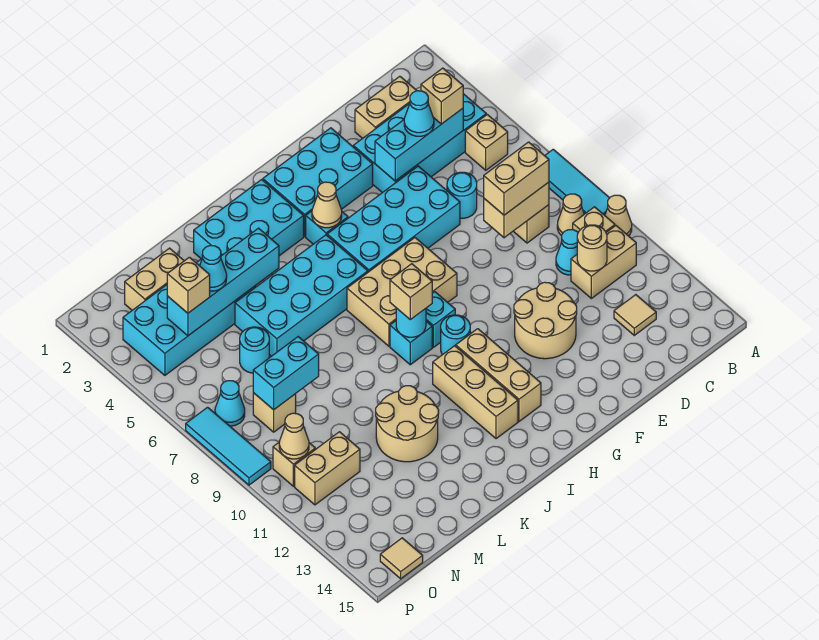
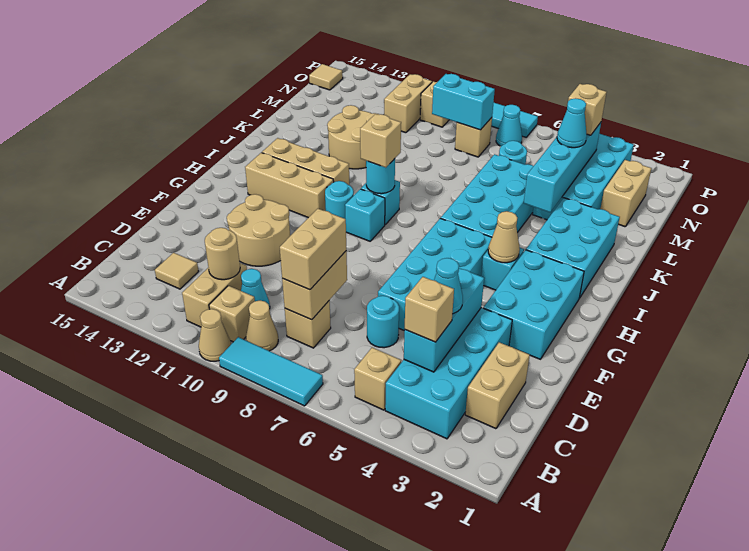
tan brick G7:I8 level 1 -> none
cyan brick M8:N8 level 2 -> cyan brick N8:N9 level 2
tan cone O10 level 2 -> none

